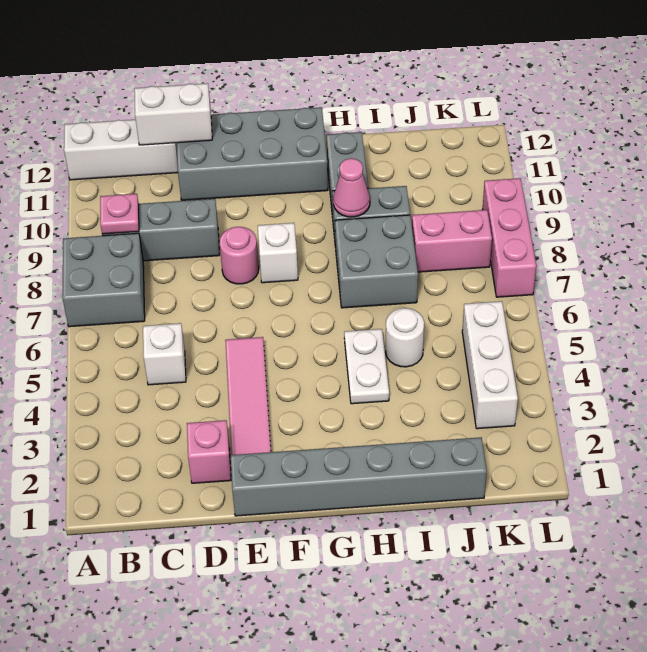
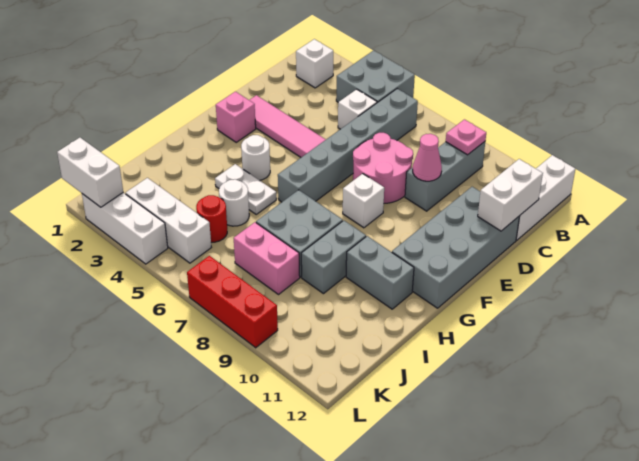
grey brick A7:B8 level 1 -> grey brick A4:B5 level 1
none -> white brick B2 level 1
pink brick D2 level 1 -> pink brick F2 level 1
grey brick E1:J1 level 1 -> grey brick B6:G6 level 1
pink round brick E8 level 1 -> pink round brick D7:E8 level 1
none -> white round brick G4 level 1
pink cone H9 level 2 -> pink cone D9 level 2
none -> red round brick J5 level 1
pink brick J8:K8 level 1 -> pink brick J7:J8 level 1
none -> white brick L1:L2 level 2
none -> white brick L2:L4 level 1
pink brick L7:L9 level 1 -> red brick L7:L9 level 1

